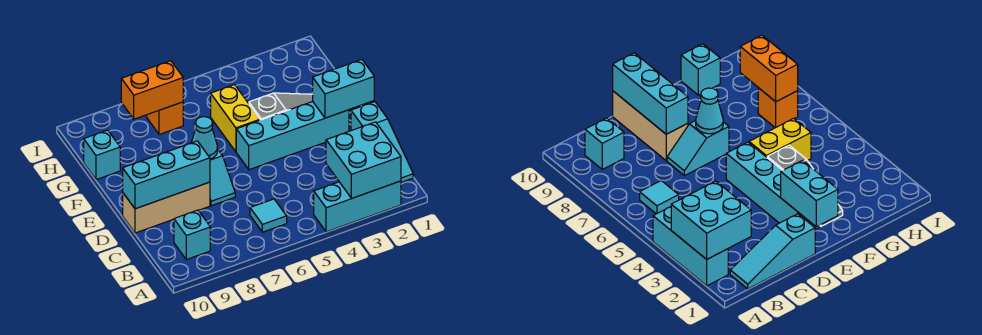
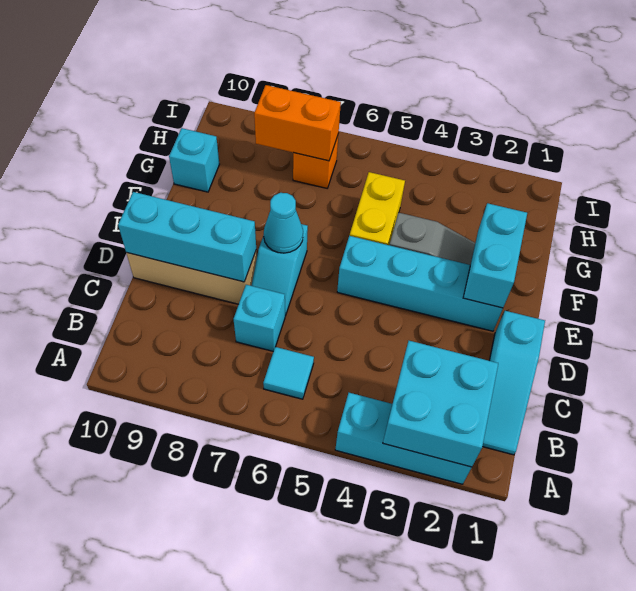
cyan brick B9 level 1 -> cyan brick C7 level 1
cyan brick E1:E2 level 2 -> cyan brick E2:F2 level 2

